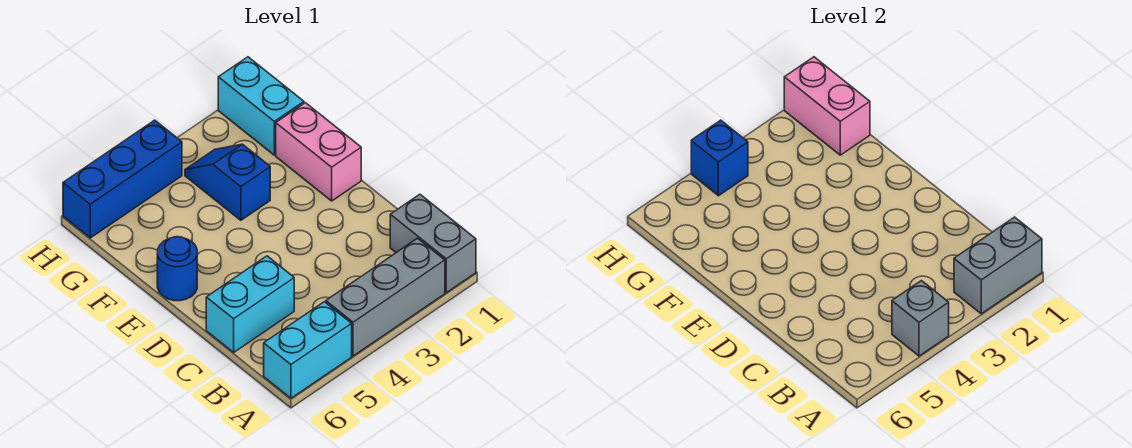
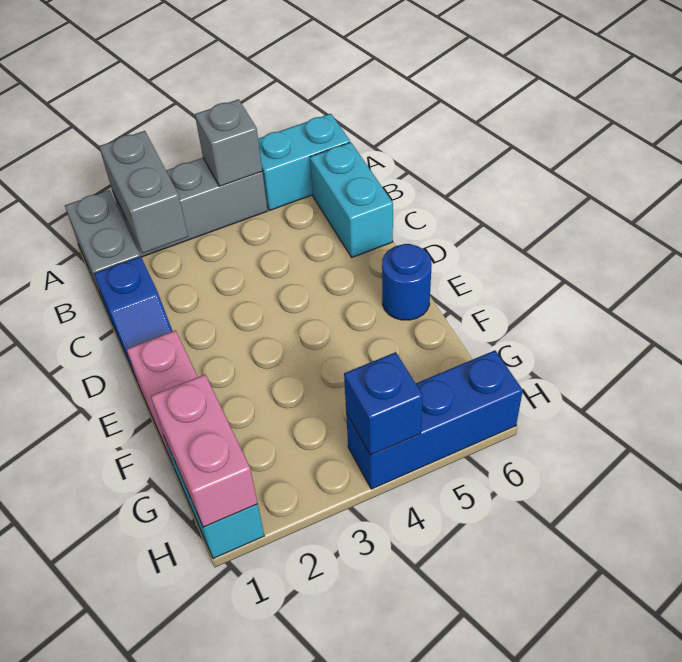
grey brick A1:A2 level 2 -> grey brick A2:B2 level 2
cyan brick C5:C6 level 1 -> cyan brick B6:C6 level 1
blue slope F3:G3 level 1 top F -> blue slope C1:D1 level 1 top C

